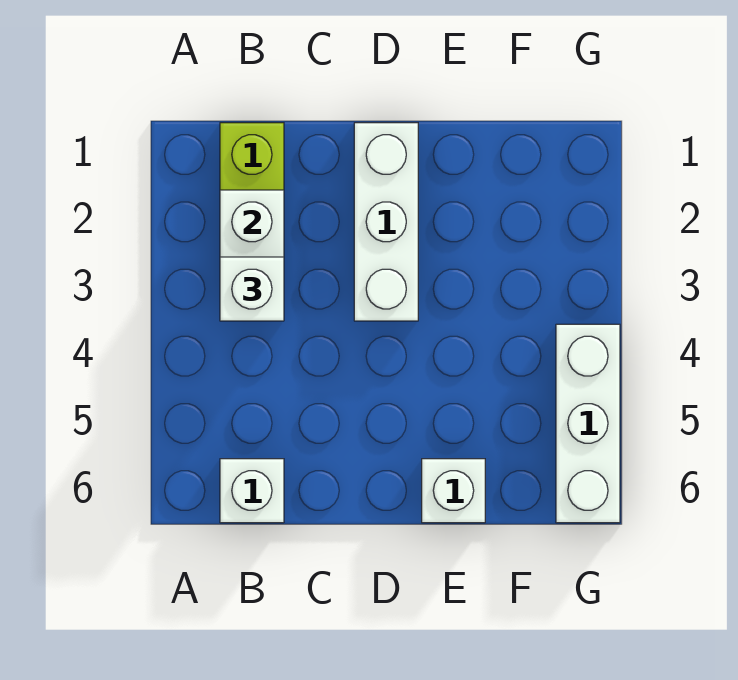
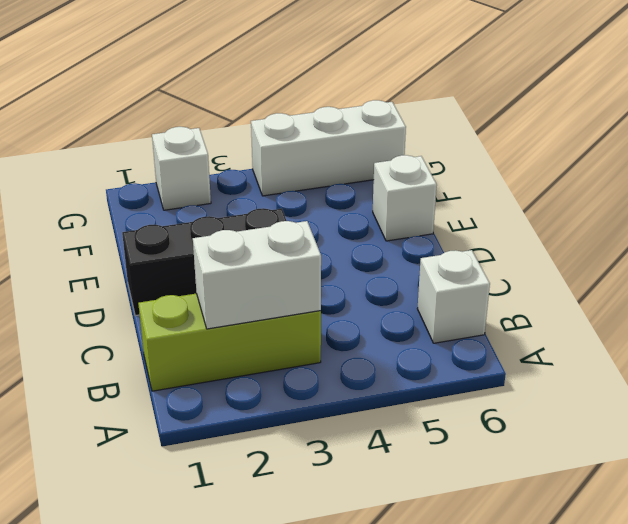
white brick B3 level 3 -> white brick G2 level 1
white brick D1:D3 level 1 -> black brick D1:D3 level 1

